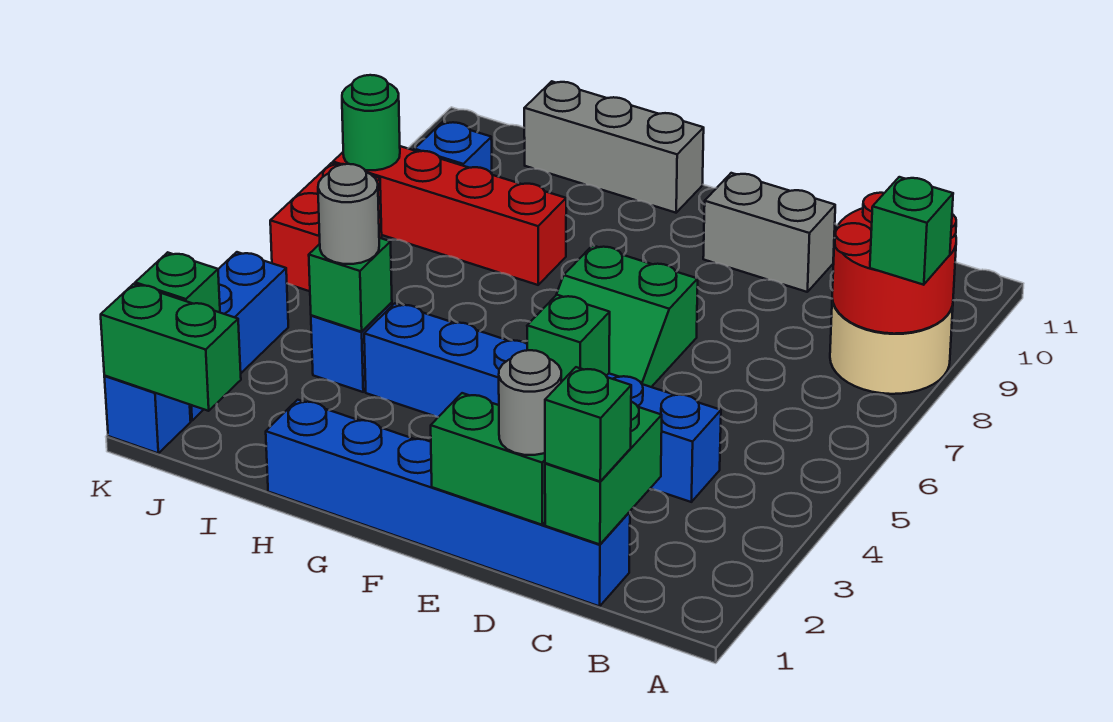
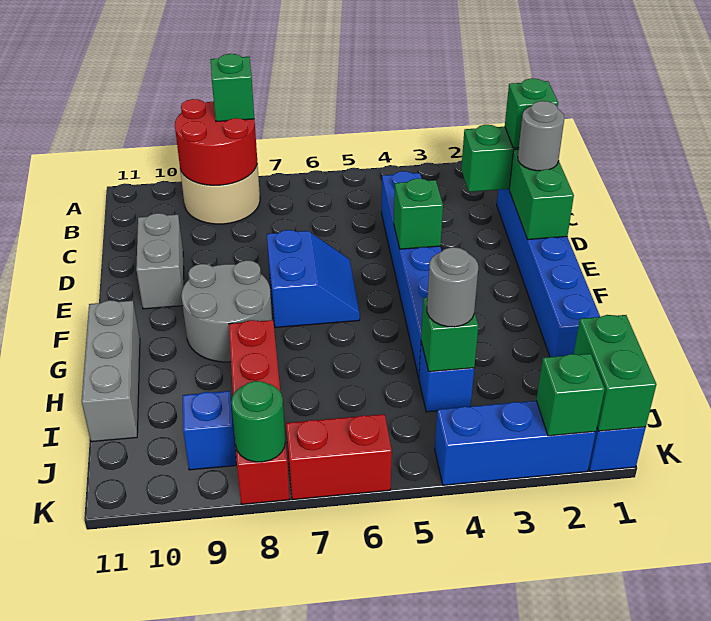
green slope E6:F7 level 1 top 7 -> blue slope E6:F7 level 1 top 7
none -> grey round brick F8:G9 level 1

